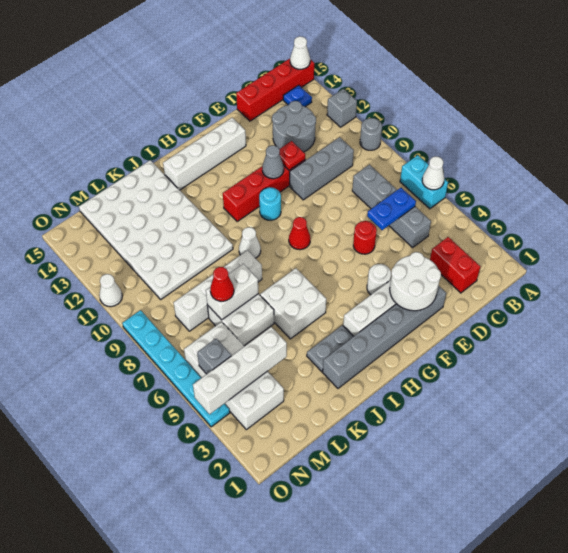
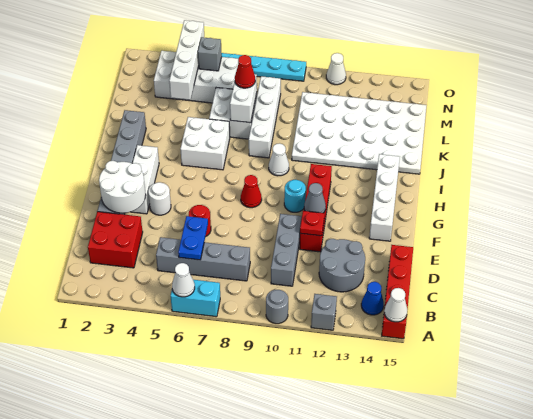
blue plate B14 level 1 -> blue cone B14 level 1
red brick C2:C3 level 1 -> red brick C2:D3 level 1
grey plate I3:J3 level 1 -> none

